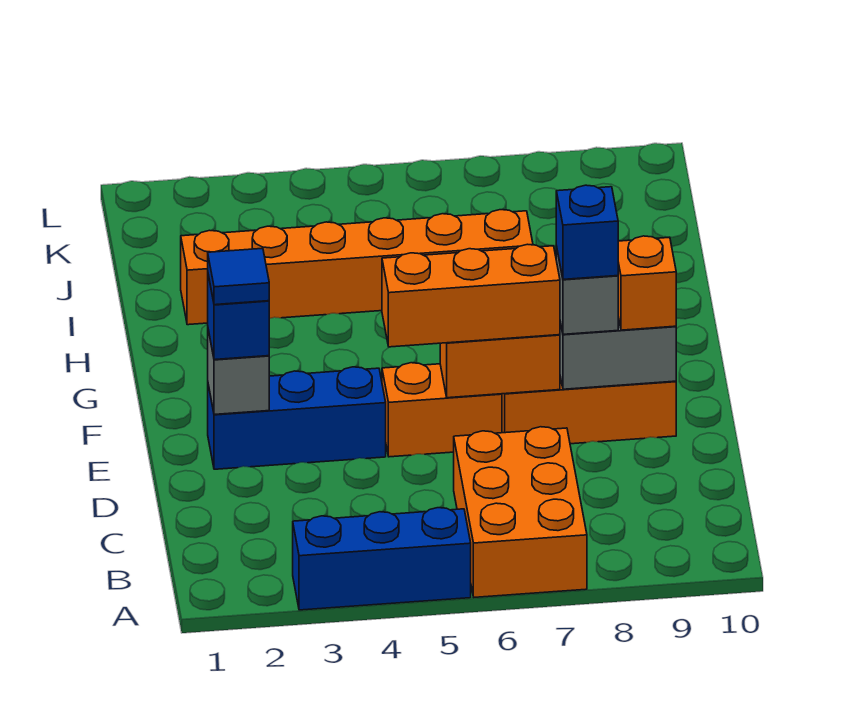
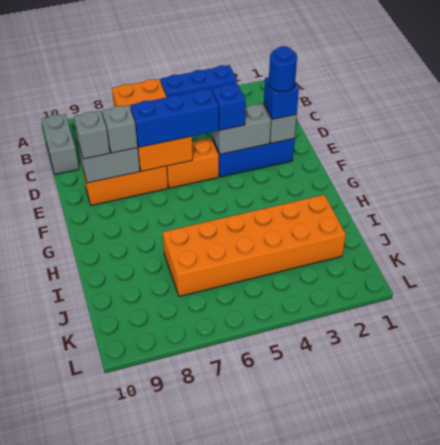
none -> grey brick B10:C10 level 1
blue tile E2 level 4 -> blue round brick E2 level 4
none -> grey brick E3:E4 level 2
orange brick E5:E7 level 3 -> blue brick E5:E7 level 3
blue brick E8 level 4 -> blue brick E4 level 3
orange brick E9 level 3 -> grey brick E9 level 3
orange brick I2:I7 level 1 -> orange brick I2:J7 level 1

